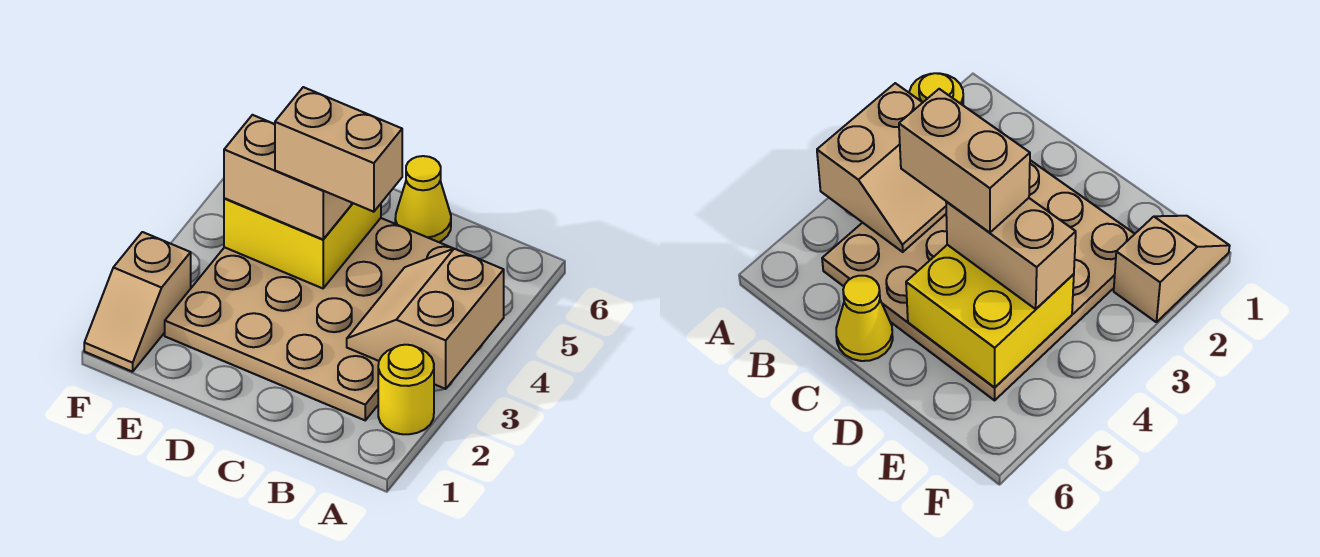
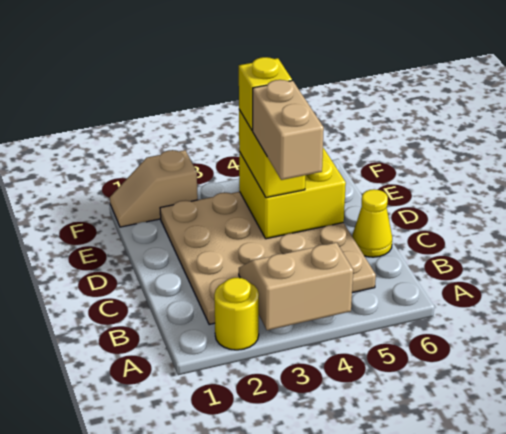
tan brick D4:E4 level 3 -> yellow brick D4:E4 level 3
none -> yellow brick E4 level 4

